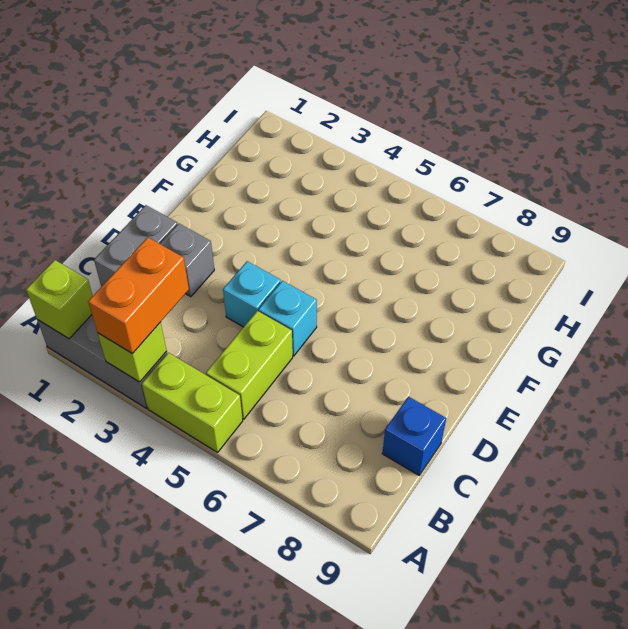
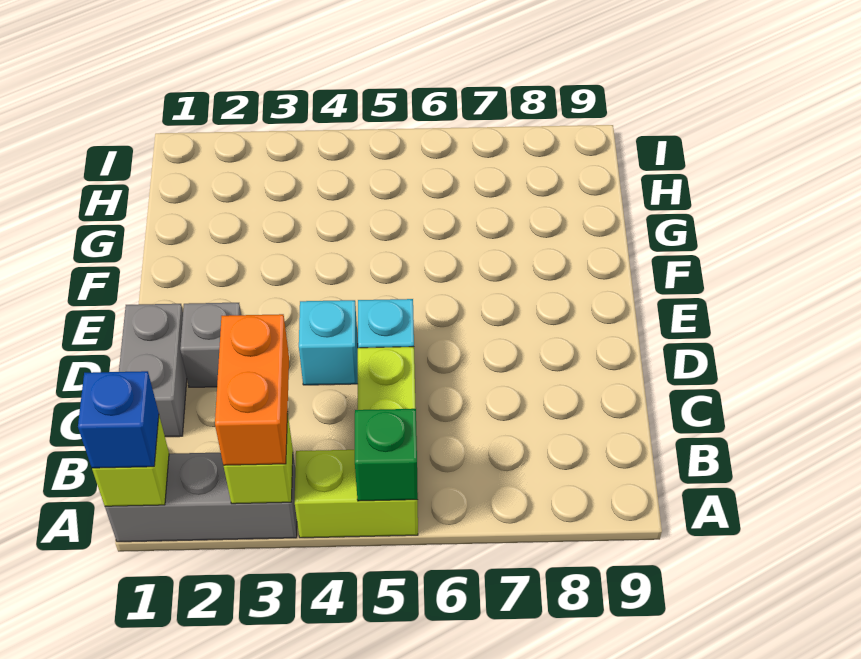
none -> green brick A5 level 2
blue brick C9 level 1 -> blue brick A1 level 3

